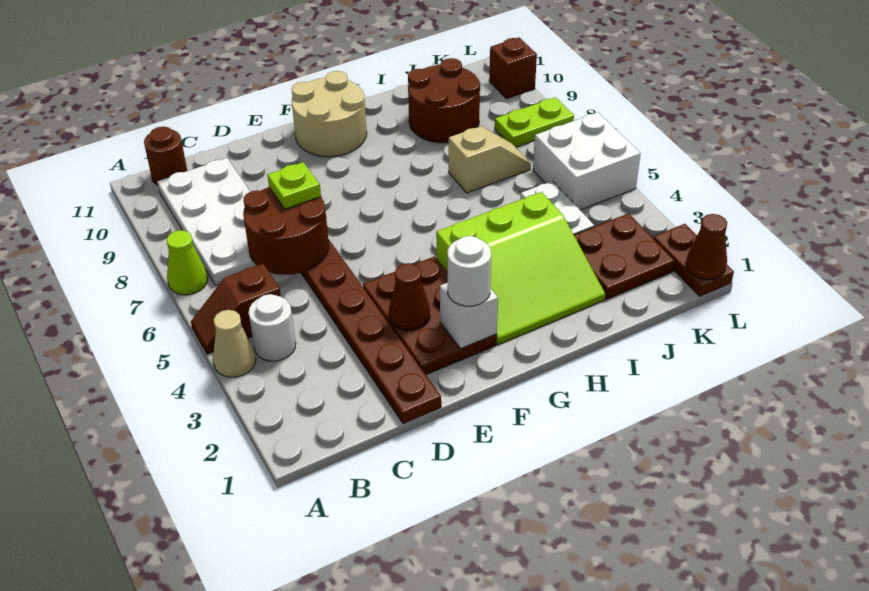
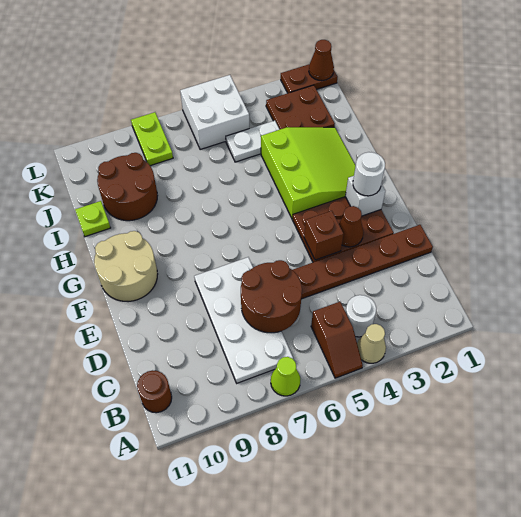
white plate B7:C10 level 1 -> white plate B7:E8 level 1
lime plate D7 level 3 -> lime plate I11 level 1
tan slope I7:J7 level 1 top I -> none
brown brick L10 level 1 -> brown brick E4 level 2

